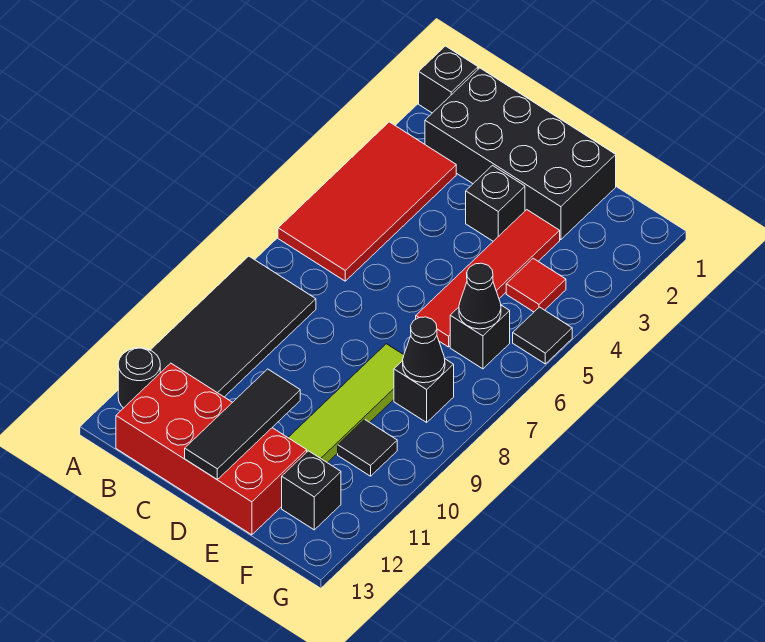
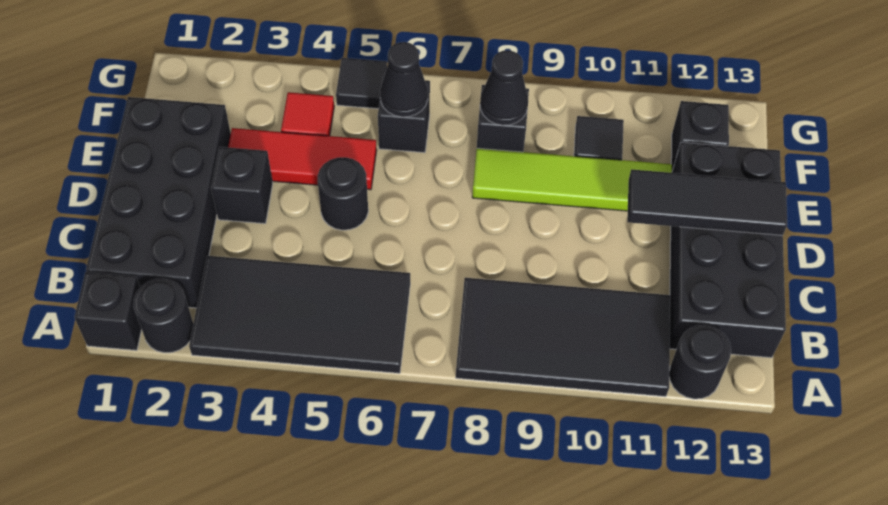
none -> black round brick A2 level 1
red tile A3:B6 level 1 -> black tile A3:B6 level 1
red brick B12:E13 level 1 -> black brick B12:E13 level 1
none -> black round brick D5 level 1
red tile E3:E6 level 1 -> red tile E3:E5 level 1

